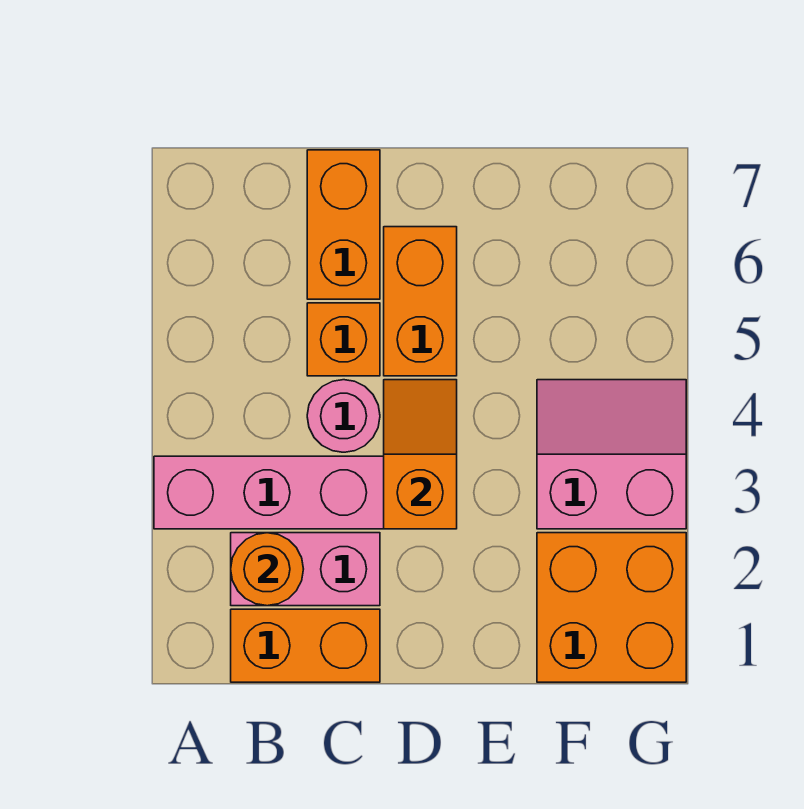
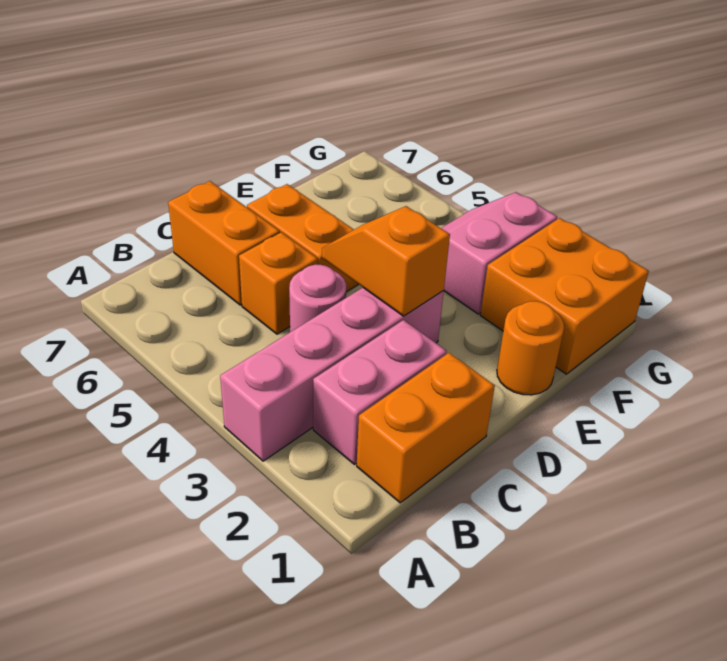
orange round brick B2 level 2 -> orange round brick E1 level 1

